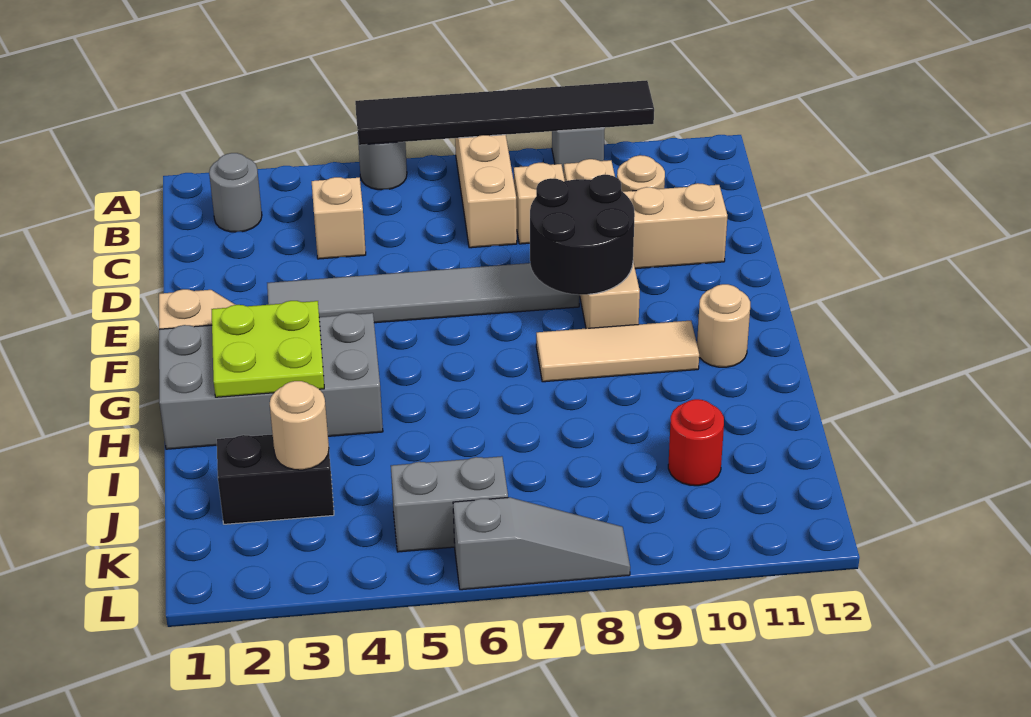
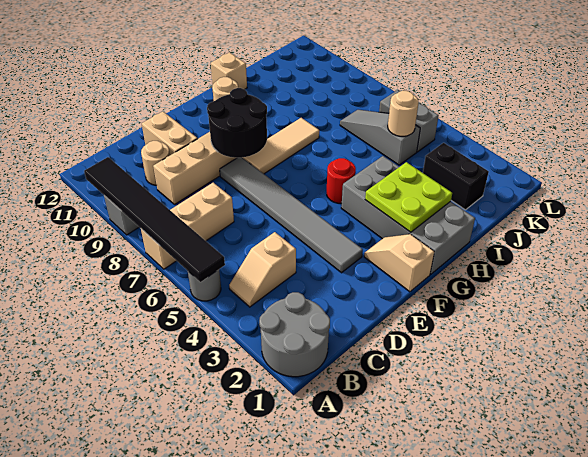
grey round brick B2 level 1 -> grey round brick A1:B2 level 1
tan brick C8 level 1 -> tan brick H12 level 1
tan tile G8:G10 level 1 -> tan tile F8:H8 level 1
tan round brick J3 level 2 -> tan round brick J5 level 2
red round brick J10 level 1 -> red round brick G5 level 1
grey slope L6:L8 level 1 top 6 -> grey slope J5:J7 level 1 top 5

